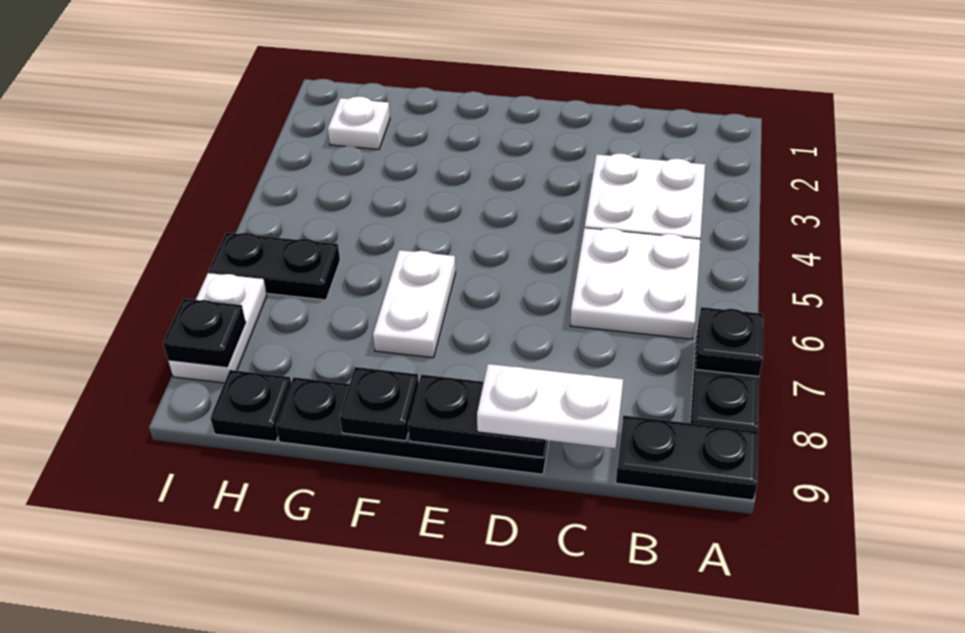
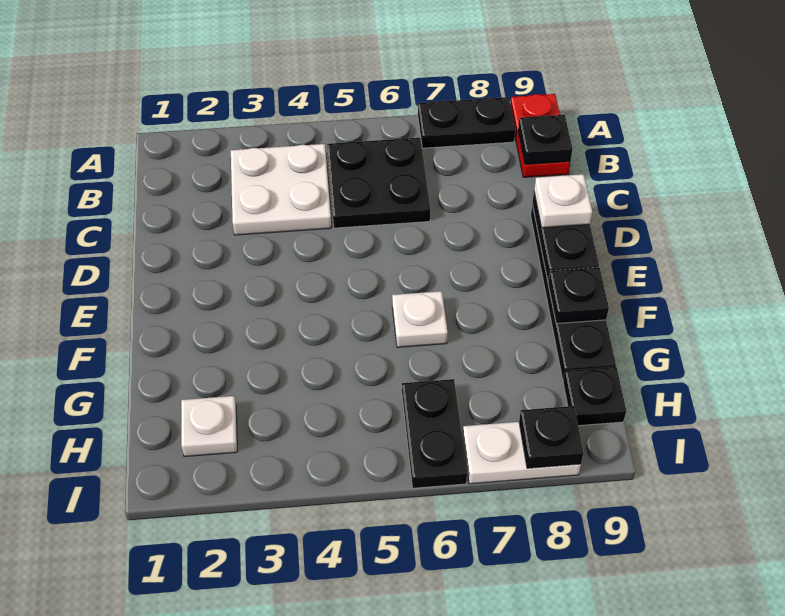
black plate A7 level 2 -> black plate B9 level 2
black plate A9:B9 level 1 -> red plate A9:B9 level 1
white plate B5:C6 level 1 -> black plate B5:C6 level 1
white plate C9:D9 level 3 -> white plate D9 level 3
white plate F6:F7 level 1 -> white plate F6 level 1

